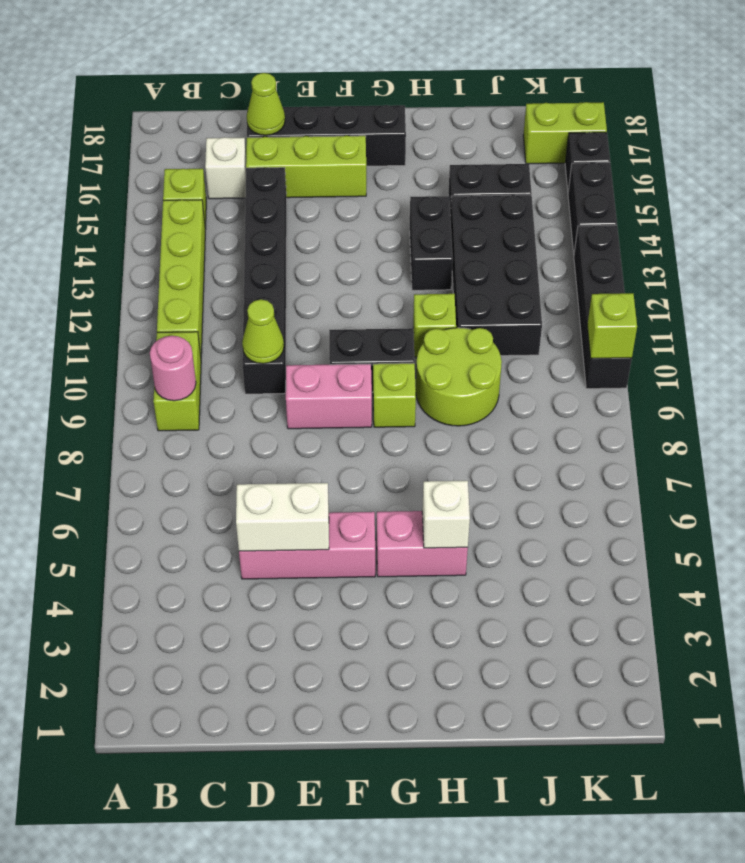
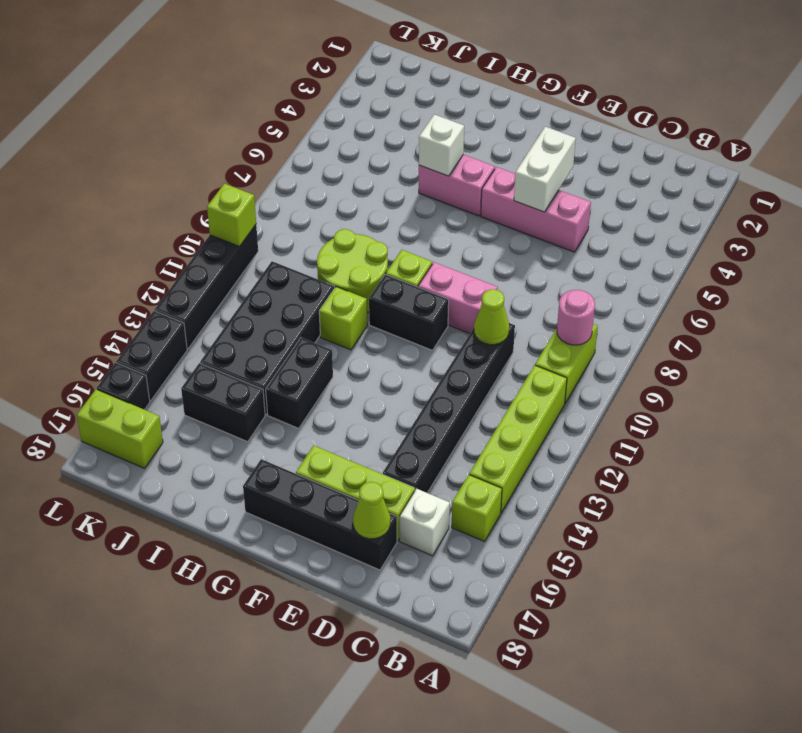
white brick D5:E5 level 2 -> white brick E4:E5 level 2

